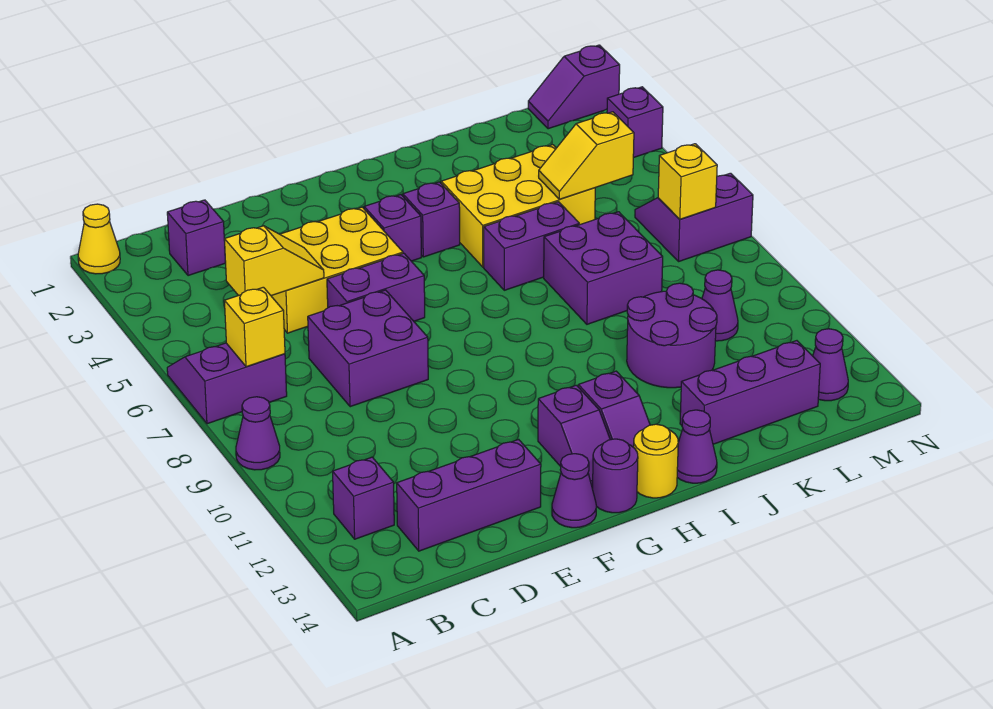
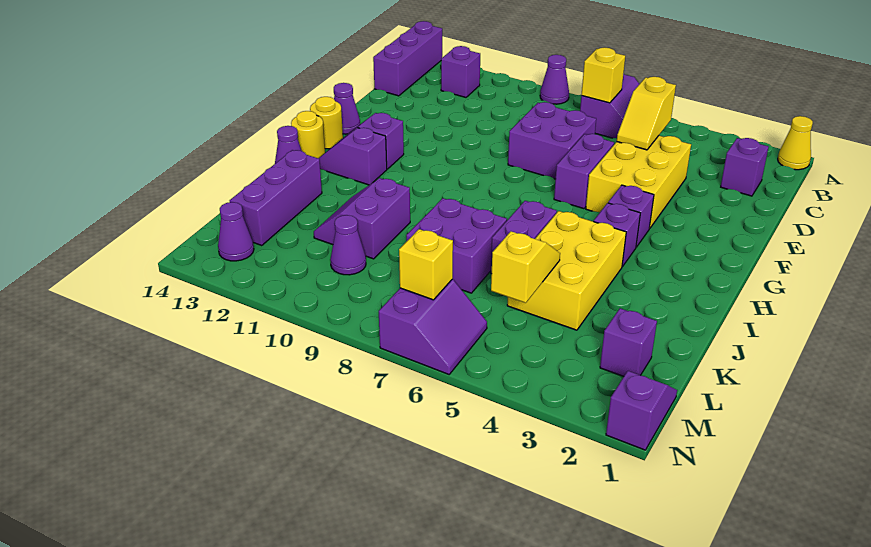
purple brick C13:E13 level 1 -> purple brick A14:C14 level 1
purple round brick G14 level 1 -> yellow round brick G14 level 1
purple round brick J10:K11 level 1 -> purple slope J10:K11 level 1 top 10
purple brick N3 level 1 -> purple brick L2 level 1

